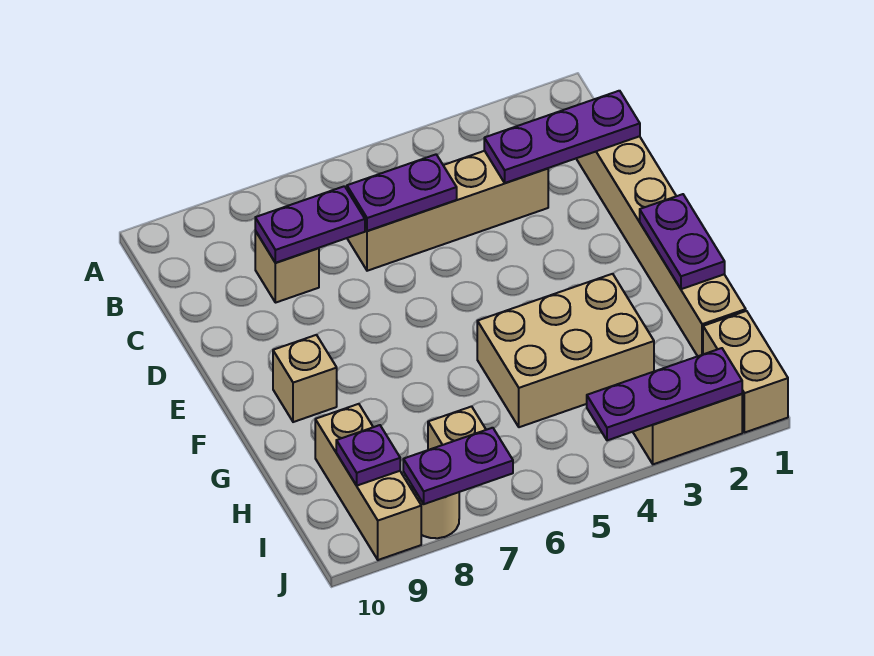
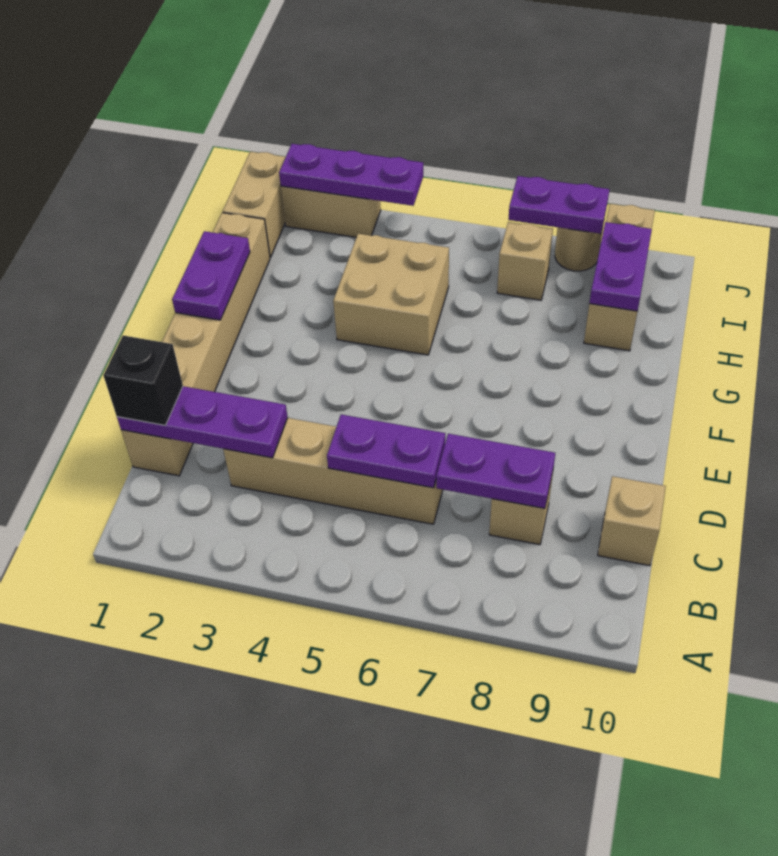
none -> black brick C1 level 3
tan brick F9 level 1 -> tan brick C10 level 1
tan brick G3:H5 level 1 -> tan brick G4:H5 level 1
purple plate I9 level 2 -> purple plate H9:I9 level 2

